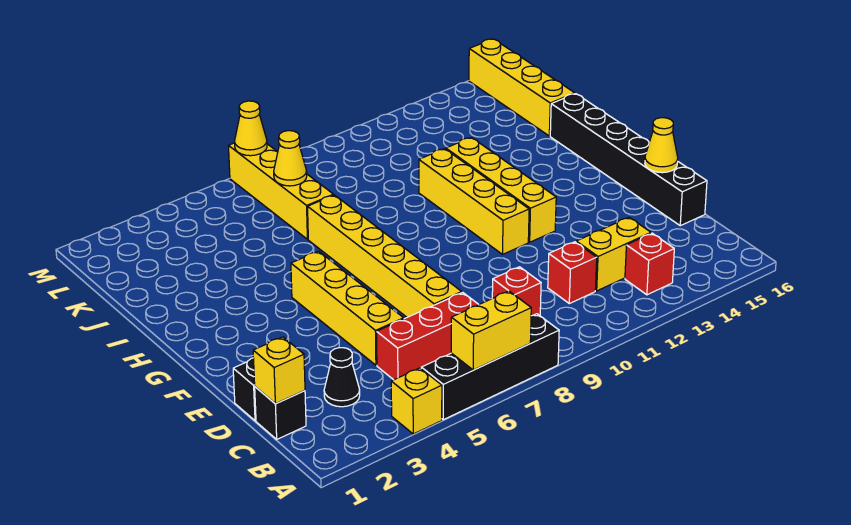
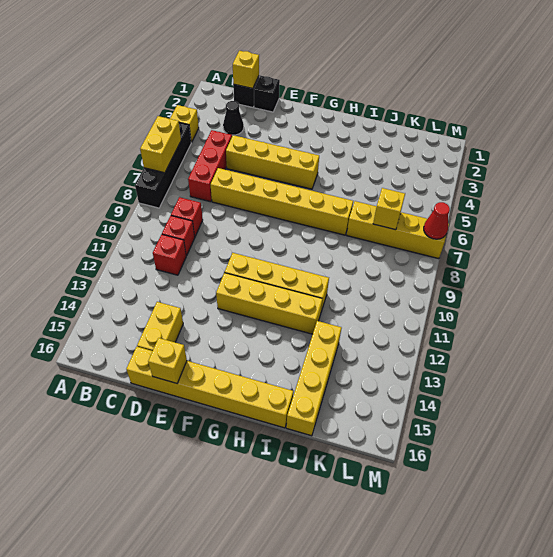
red brick B13 level 1 -> red brick C10 level 1
yellow brick C12:C13 level 1 -> yellow brick D14:D15 level 1
black brick D16:I16 level 1 -> yellow brick D16:I16 level 1
yellow cone E16 level 2 -> yellow brick E16 level 2
yellow brick J16:M16 level 1 -> yellow brick J13:J16 level 1
yellow cone K7 level 2 -> yellow brick K7 level 2
yellow cone M7 level 2 -> red cone M7 level 2

